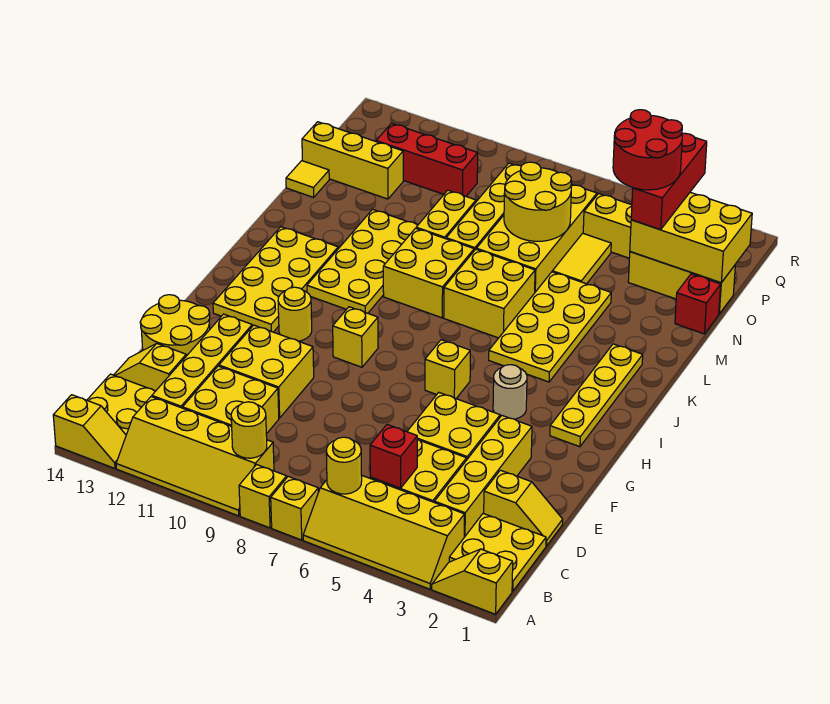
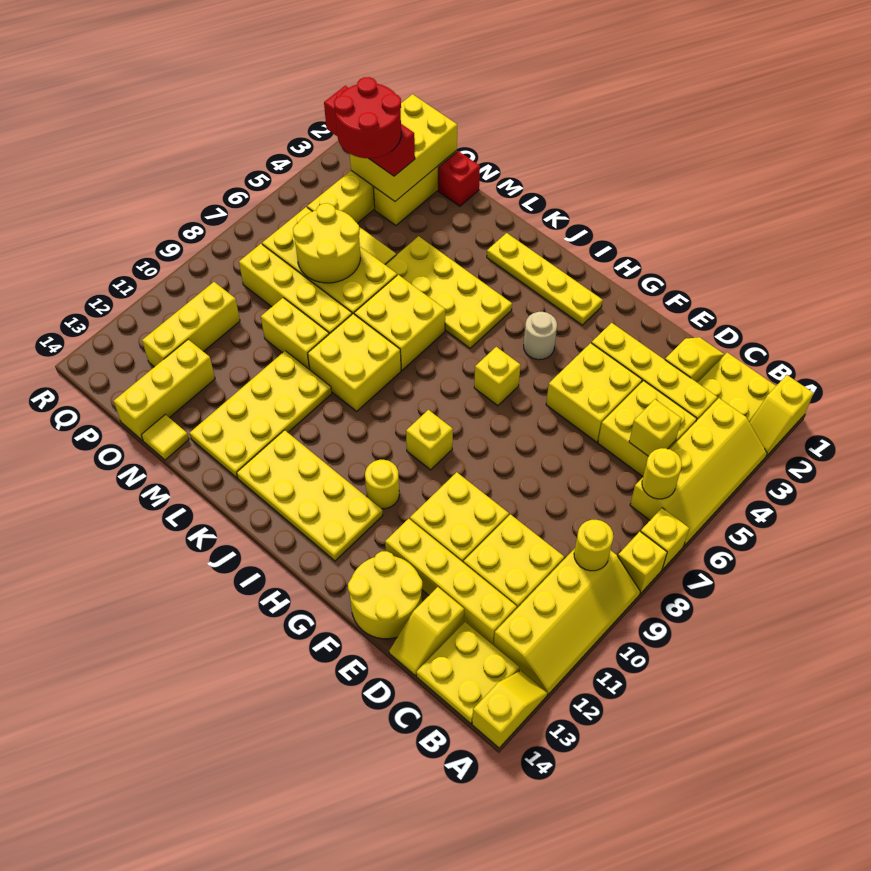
red brick C5 level 2 -> yellow brick C5 level 2
yellow plate J10:M11 level 1 -> yellow plate L10:M13 level 1
red brick P10:P12 level 1 -> yellow brick P10:P12 level 1

